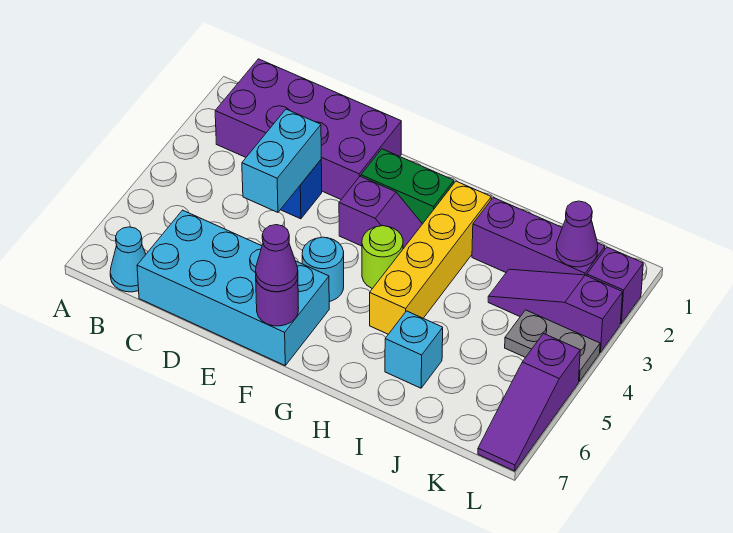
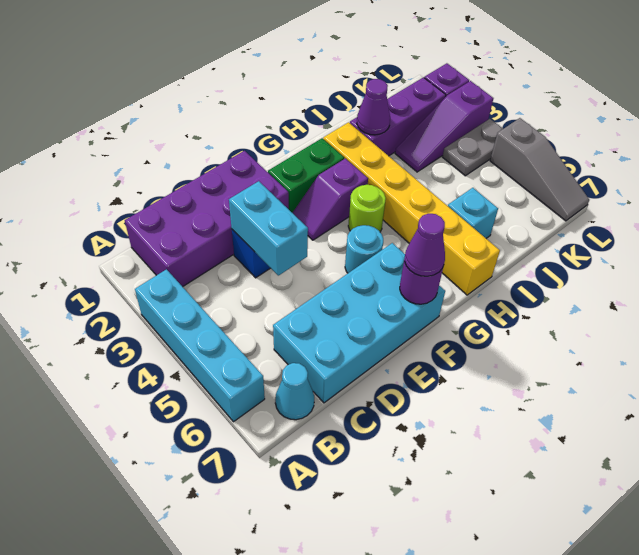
none -> cyan brick A3:A6 level 1
purple slope F3:G3 level 1 top F -> purple slope F3:G3 level 1 top G
yellow brick H2:H5 level 1 -> yellow brick H2:H7 level 1
purple cone K2 level 2 -> purple cone I2 level 2
purple slope L5:L7 level 1 top 5 -> grey slope L5:L7 level 1 top 5

